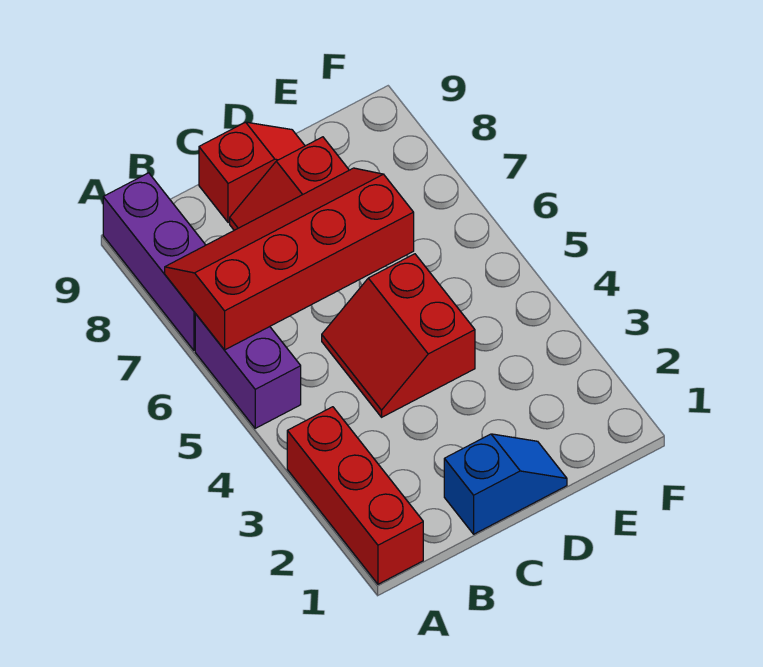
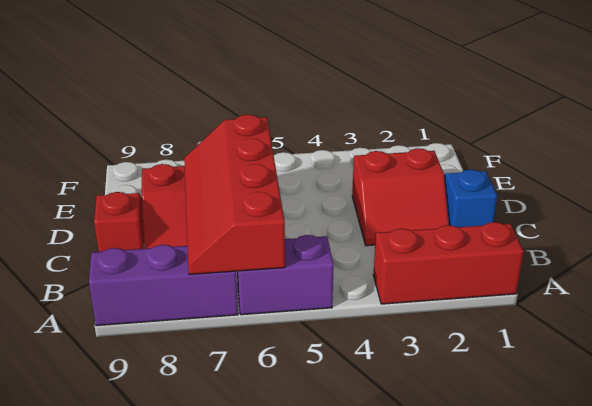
red slope C4:D5 level 1 top D -> red slope C2:D3 level 1 top D

